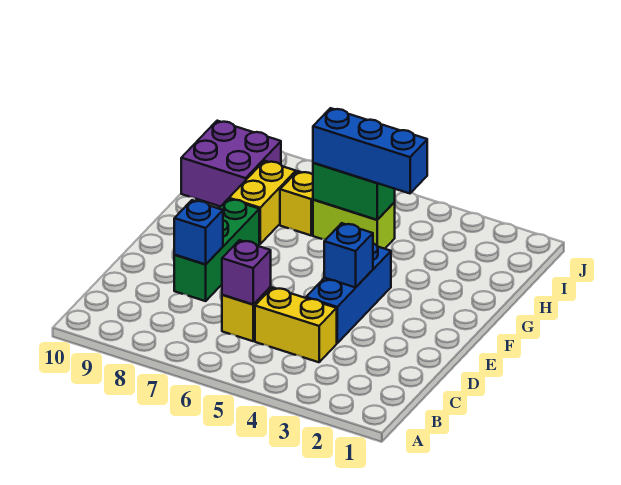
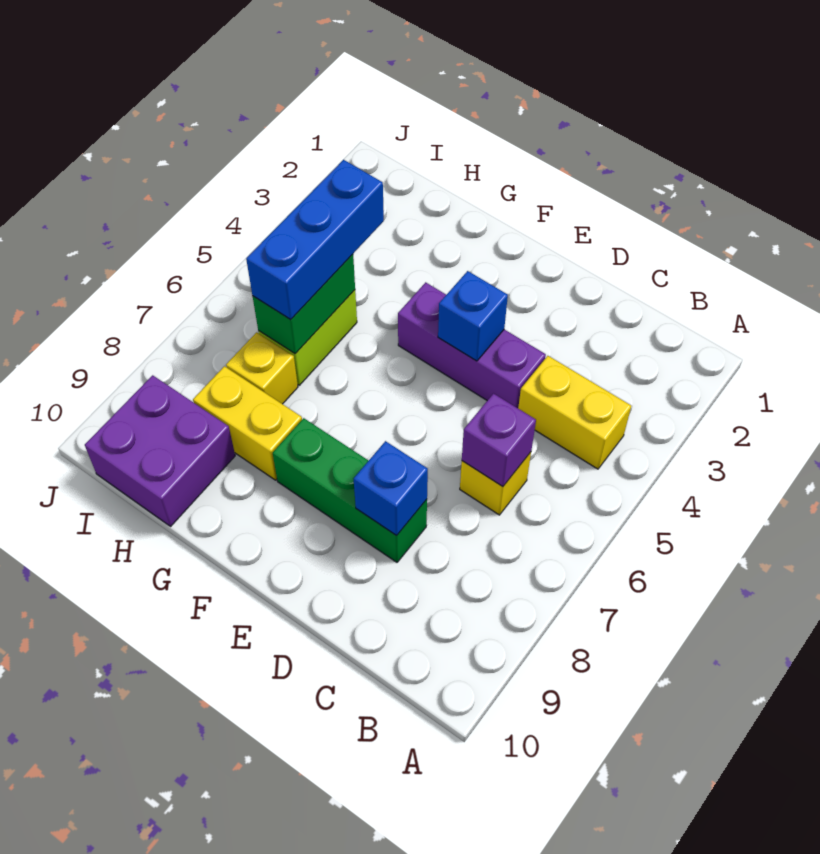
yellow brick C4:C5 level 1 -> yellow brick B4:C4 level 1
blue brick D4:F4 level 1 -> purple brick D4:F4 level 1

